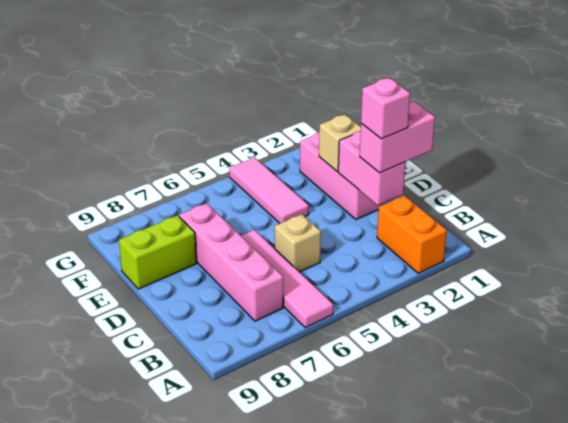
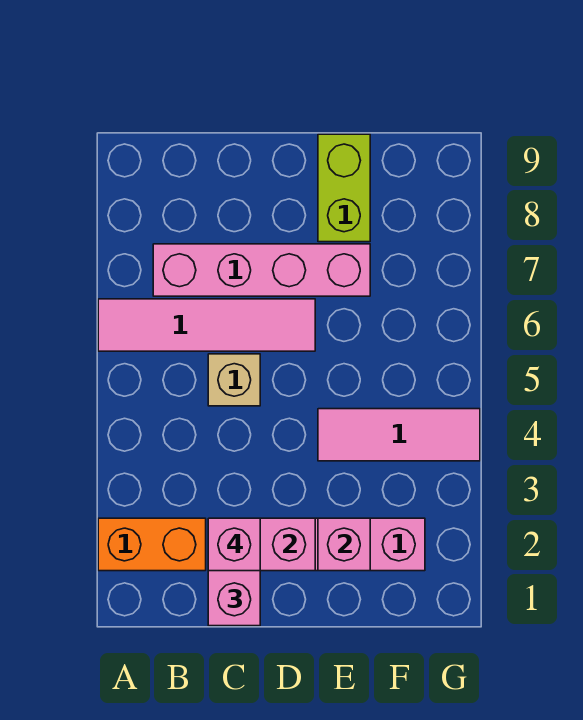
tan brick E2 level 2 -> pink brick E2 level 2

